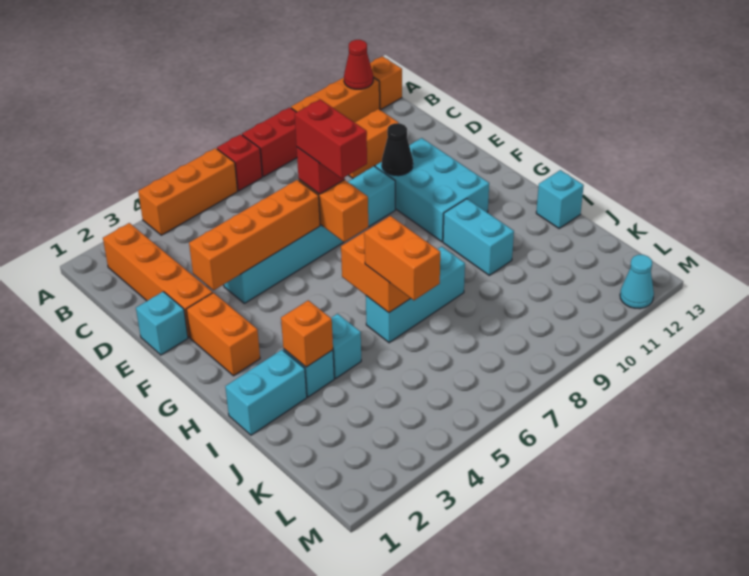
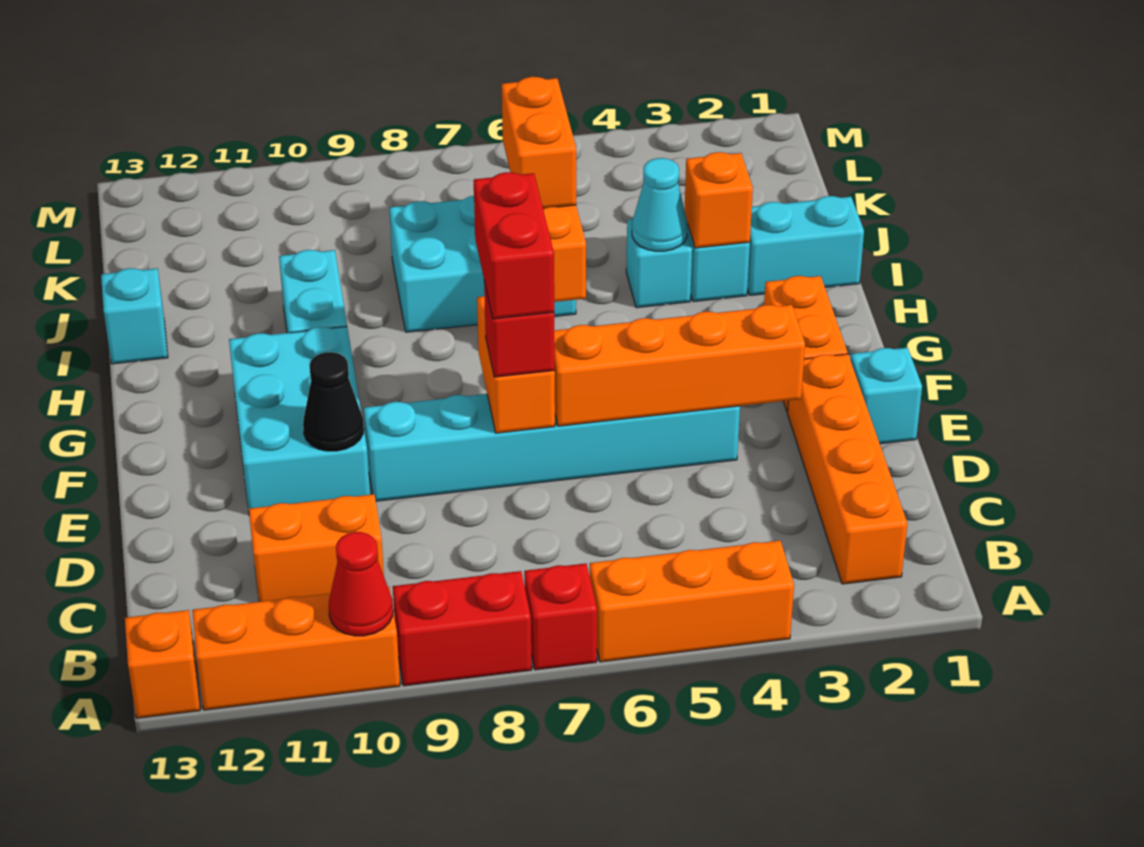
red cone A12 level 2 -> red cone A10 level 2
cyan brick I6:I8 level 1 -> cyan brick I6:J8 level 1
cyan cone M12 level 1 -> cyan cone I4 level 2

